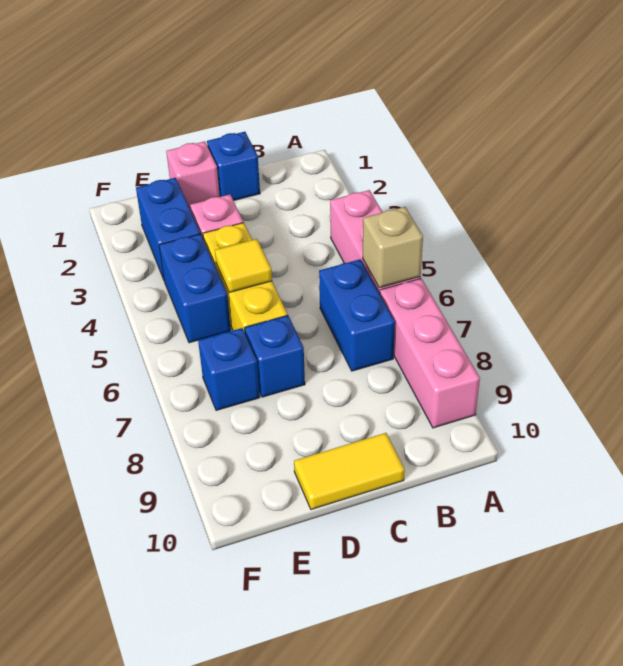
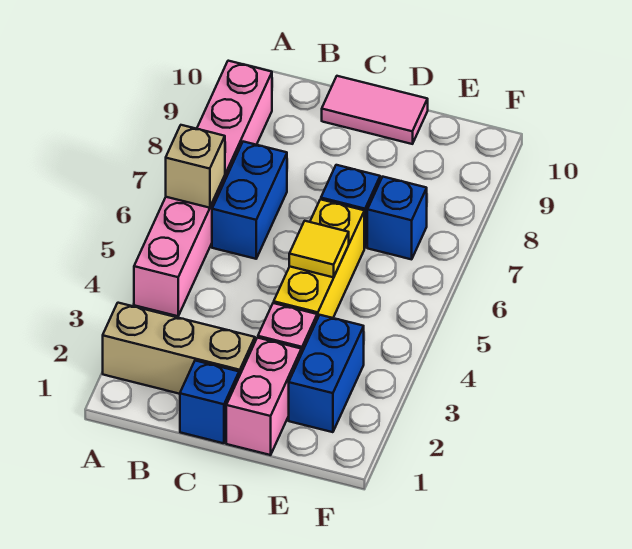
none -> tan brick A2:C2 level 1
yellow tile C10:D10 level 1 -> pink tile C10:D10 level 1
pink brick D1 level 1 -> pink brick D1:D2 level 1
blue brick E4:E5 level 1 -> none

